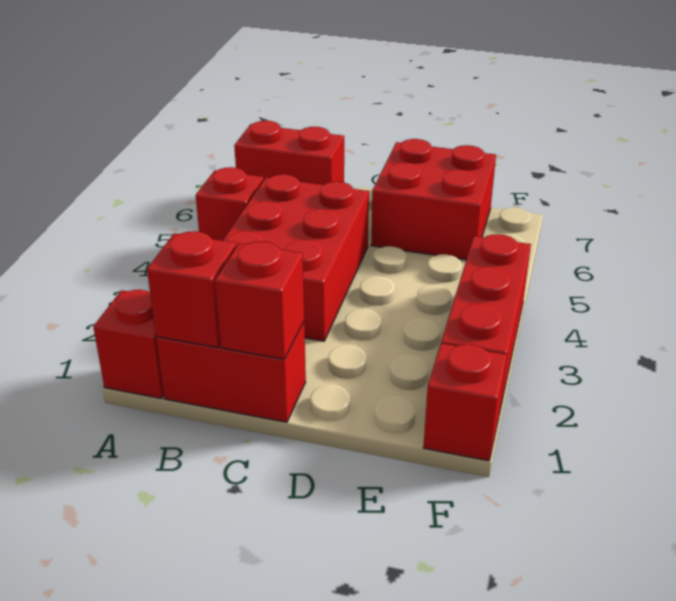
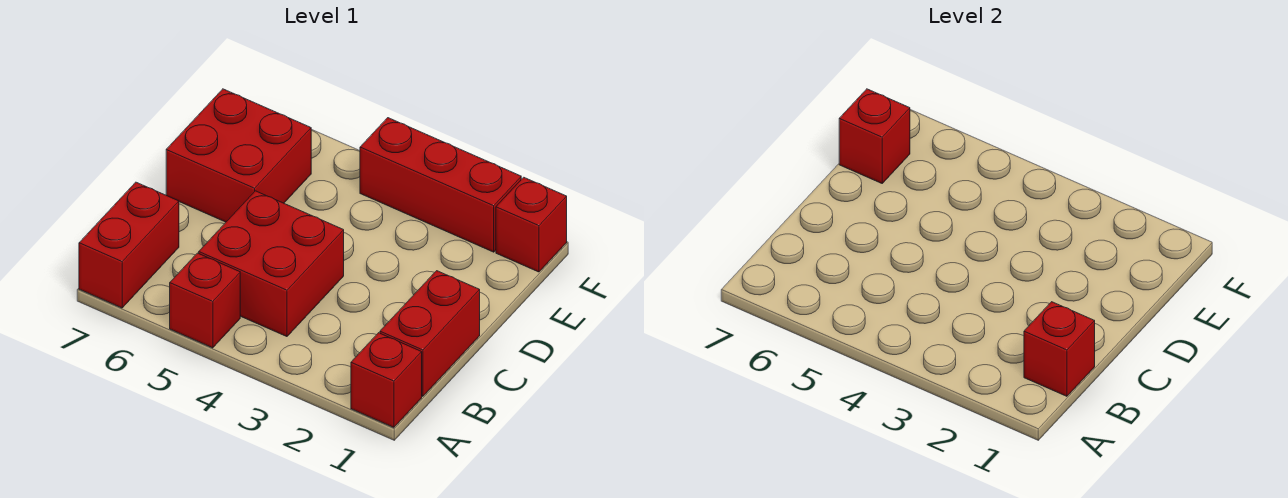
red brick B3:C5 level 1 -> red brick B4:C5 level 1
red brick C1 level 2 -> red brick E7 level 2

